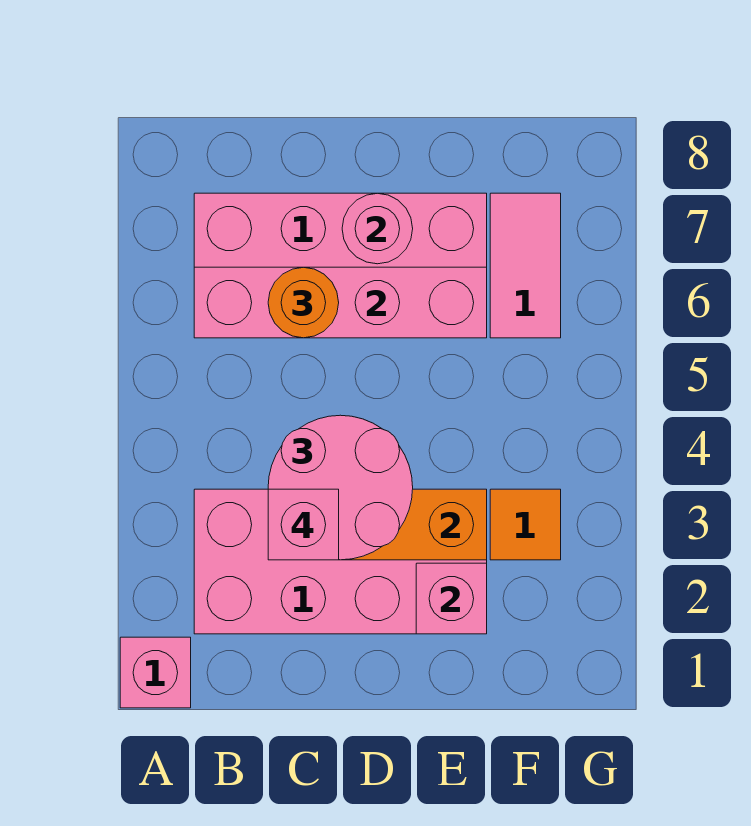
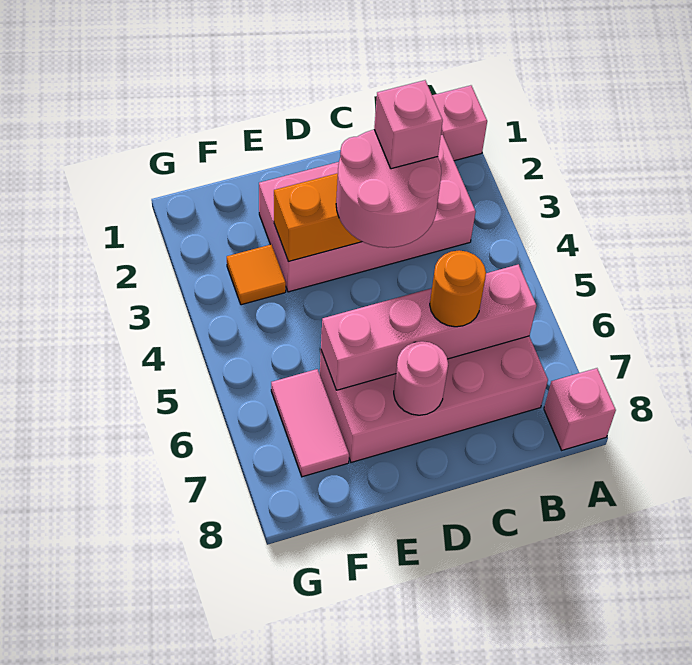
pink brick E2 level 2 -> pink brick A8 level 1

